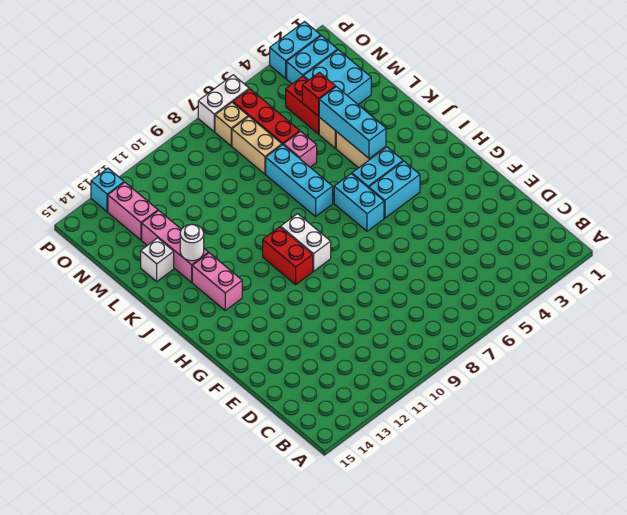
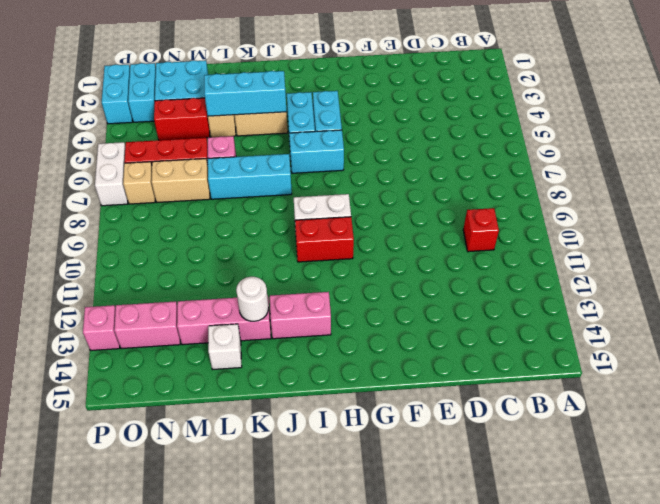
red brick M4 level 2 -> red brick C10 level 1
cyan brick P13 level 1 -> pink brick P13 level 1

